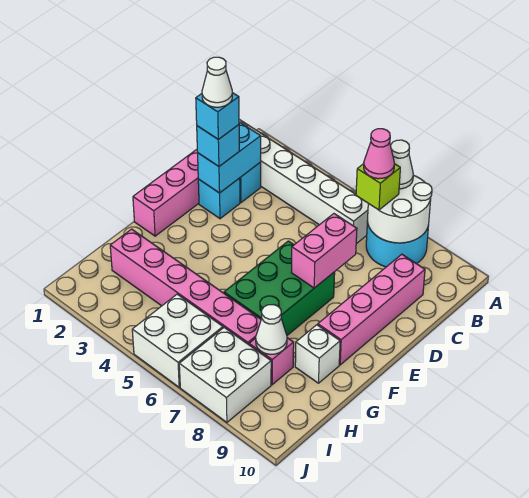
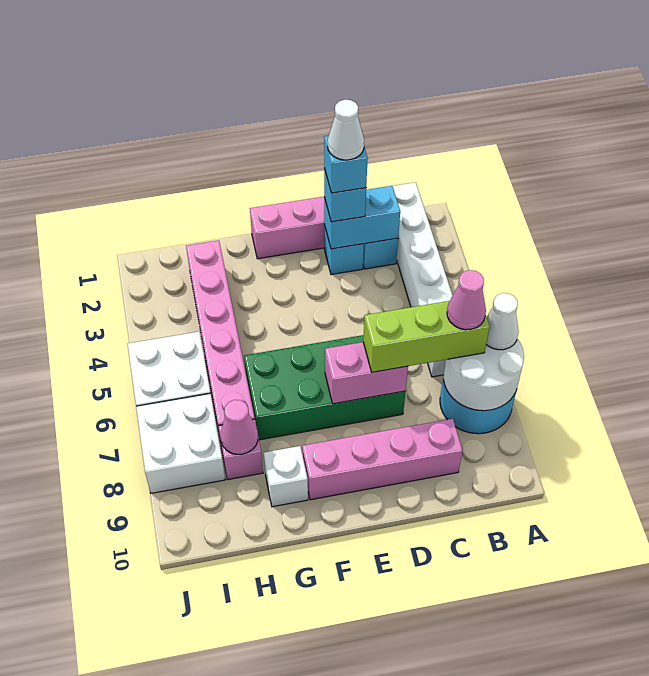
lime brick B7 level 3 -> lime brick B7:D7 level 3
green brick E6:G7 level 1 -> green brick D6:G7 level 1
white cone H8 level 2 -> pink cone H8 level 2

